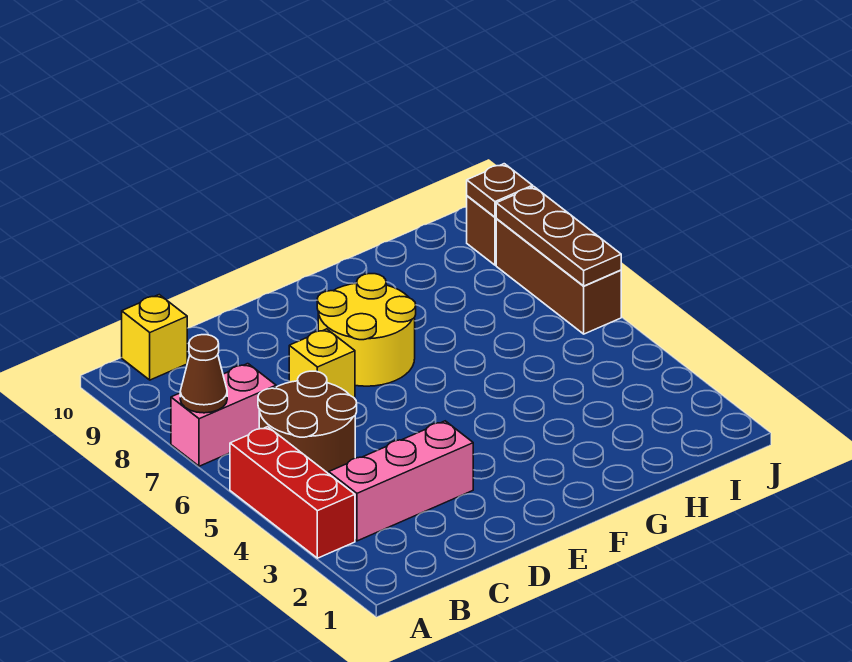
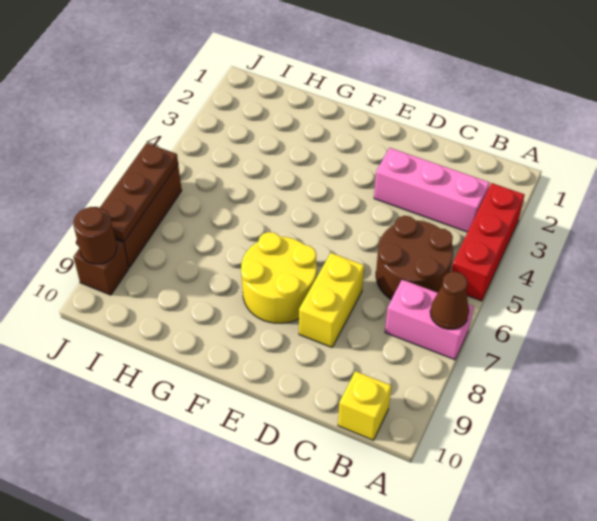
yellow brick D7 level 1 -> yellow brick D7:D8 level 1
brown plate J9 level 2 -> brown round brick J9 level 2

